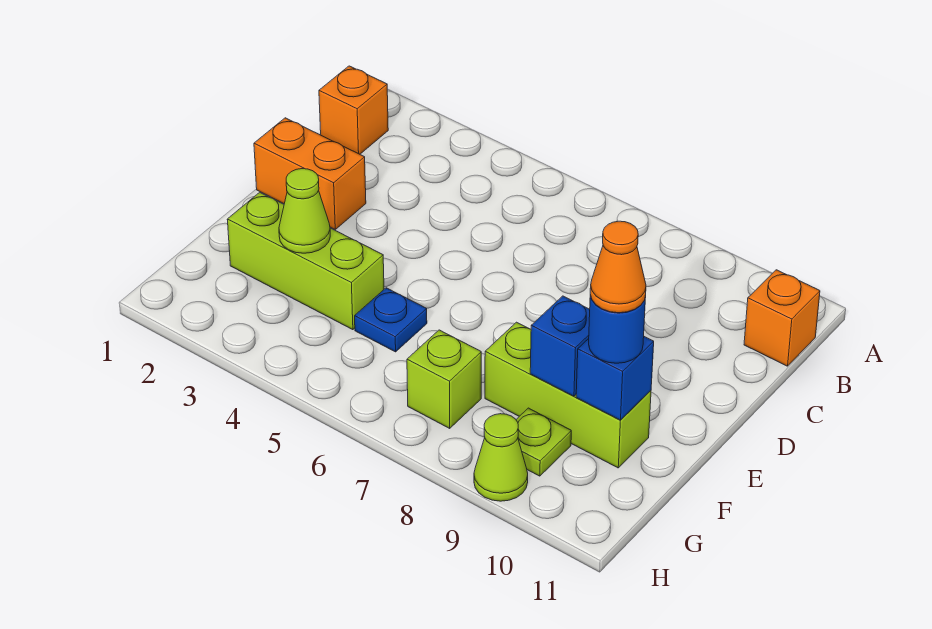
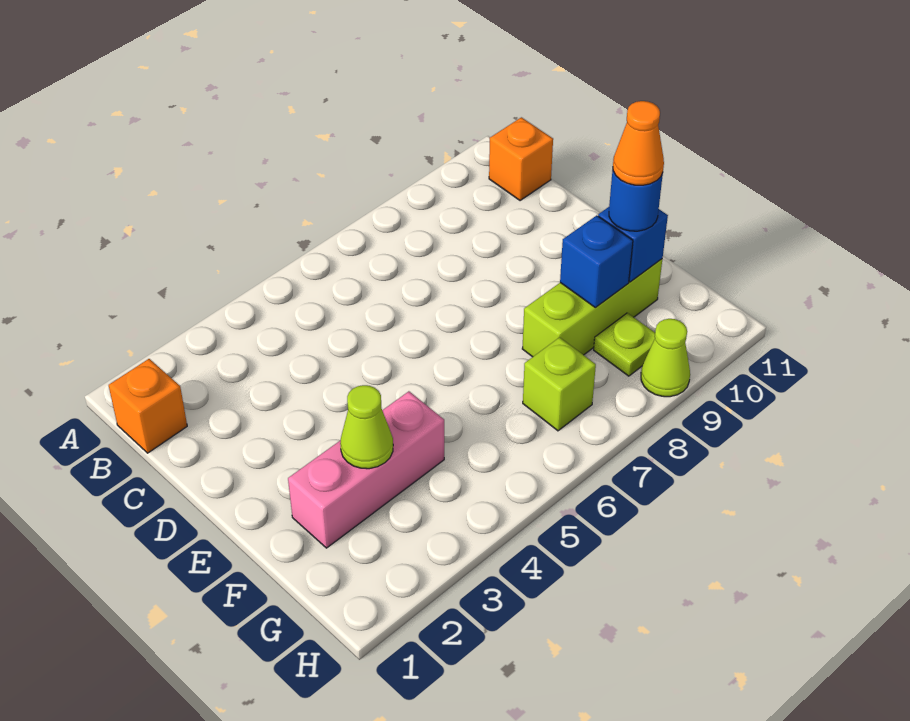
orange brick D1:D2 level 1 -> none
lime brick F2:F4 level 1 -> pink brick F2:F4 level 1
blue plate F5 level 1 -> none

